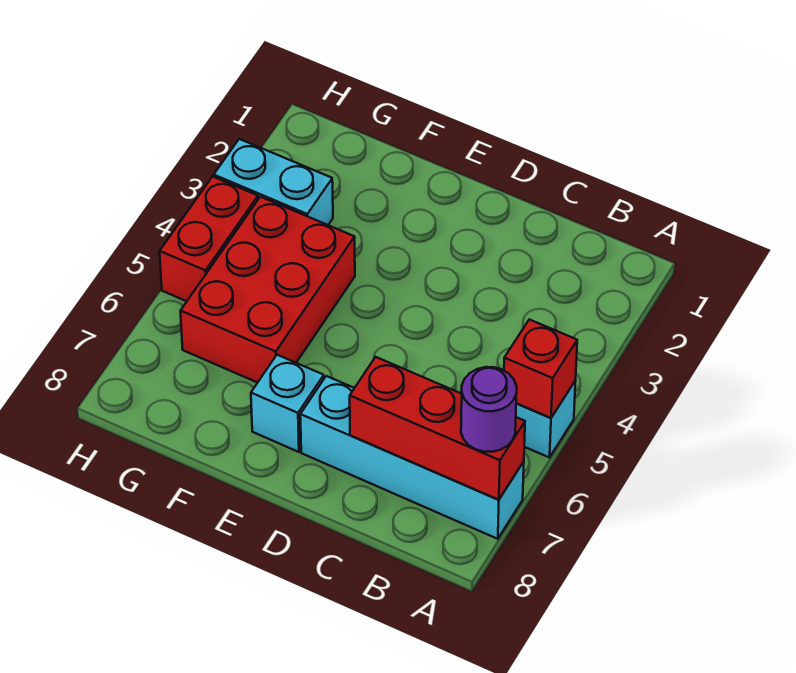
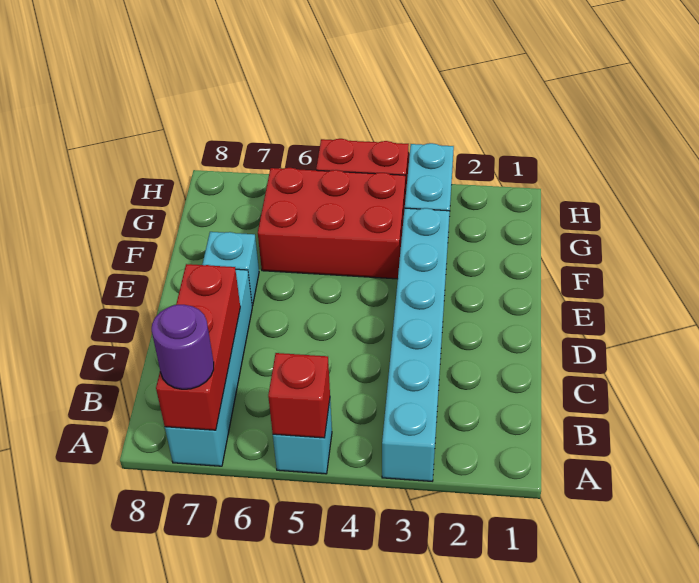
none -> cyan brick A3:F3 level 1

